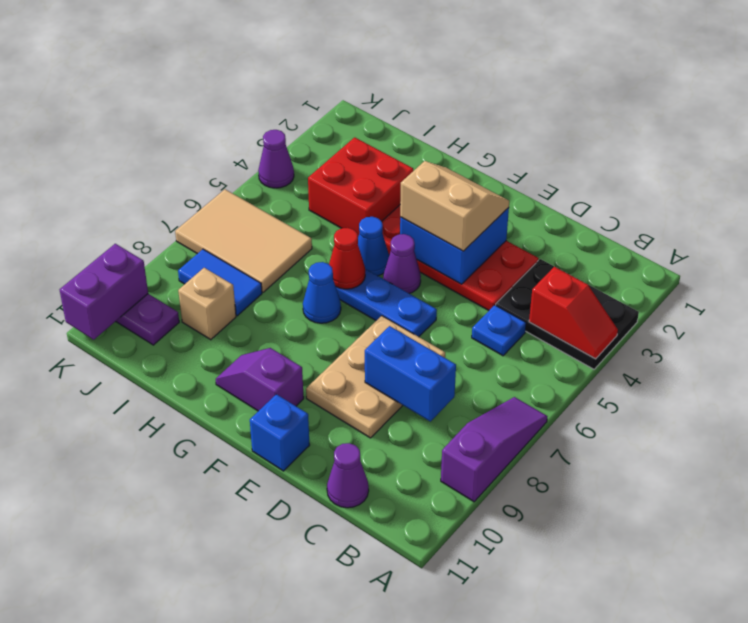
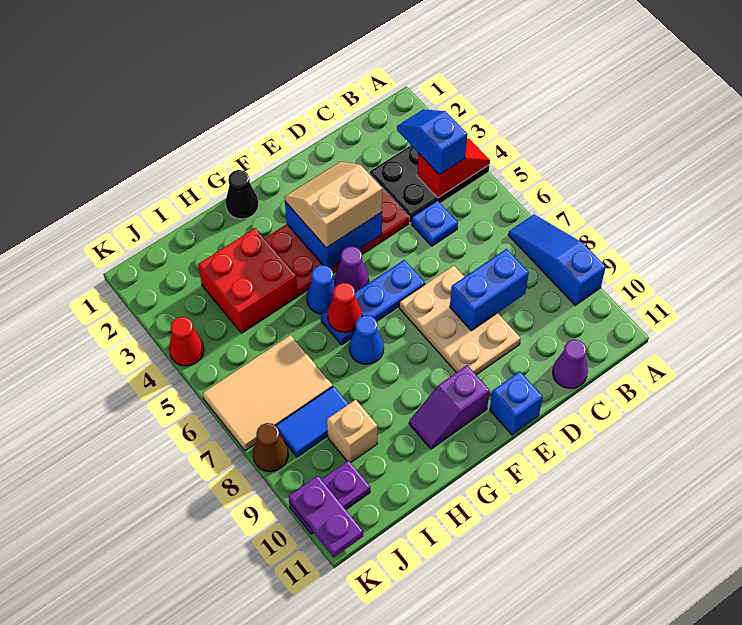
purple slope A7:A9 level 1 top 9 -> blue slope A7:A9 level 1 top 9
none -> blue slope B3:B4 level 3 top 4
none -> black cone G1 level 1
purple cone K4 level 1 -> red cone K4 level 1
none -> brown cone K8 level 1
purple brick K10:K11 level 2 -> purple plate K10:K11 level 2

